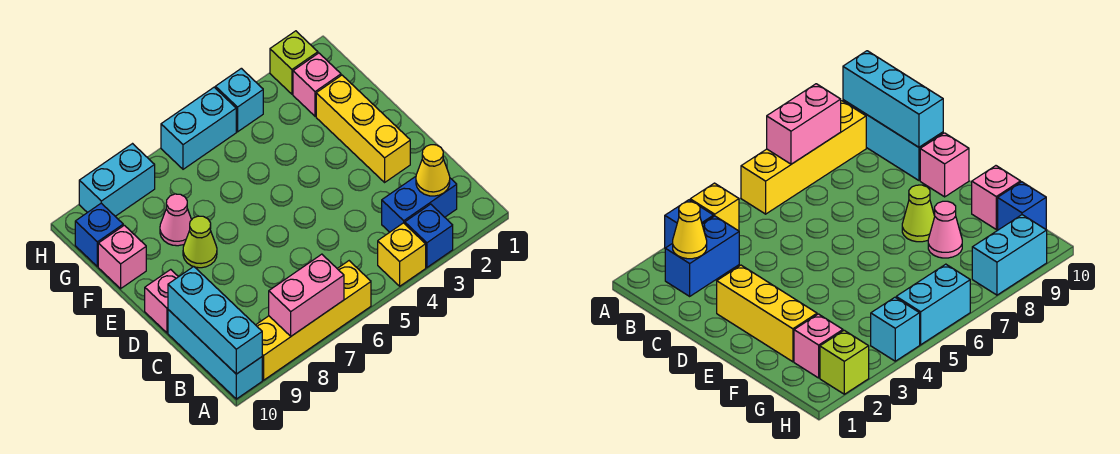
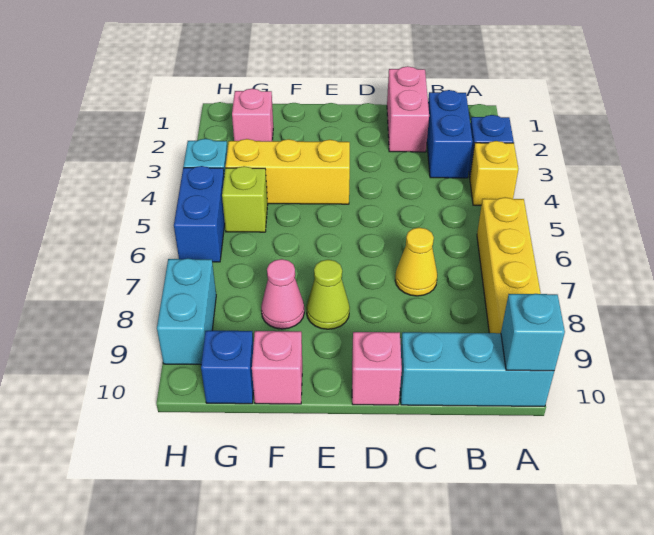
pink brick A7:A8 level 2 -> pink brick C1:C2 level 1
cyan brick A10:C10 level 2 -> cyan brick A10 level 2
yellow cone B2 level 2 -> yellow cone C7 level 1
yellow brick D2:F2 level 1 -> yellow brick E4:G4 level 1
lime brick H2 level 1 -> lime brick G5 level 1
cyan brick H5:H6 level 1 -> blue brick H5:H6 level 1

